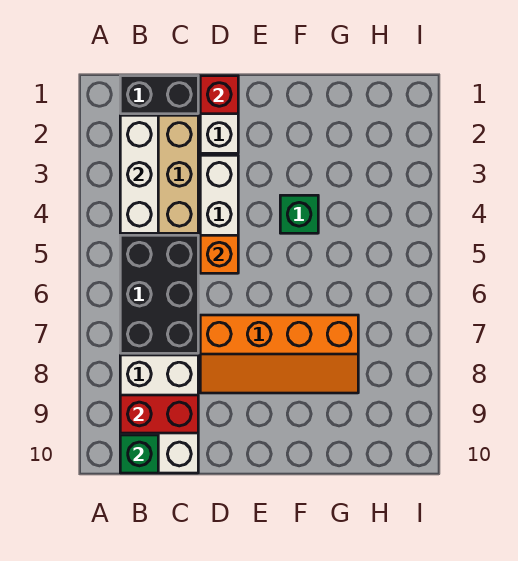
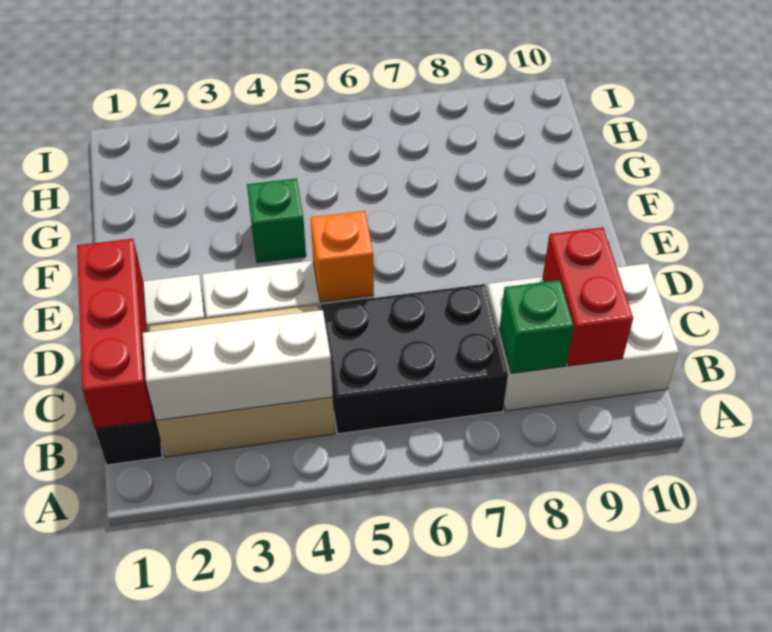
green brick B10 level 2 -> green brick B8 level 2
red brick D1 level 2 -> red brick B1:D1 level 2
orange slope D7:G8 level 1 top 7 -> none

